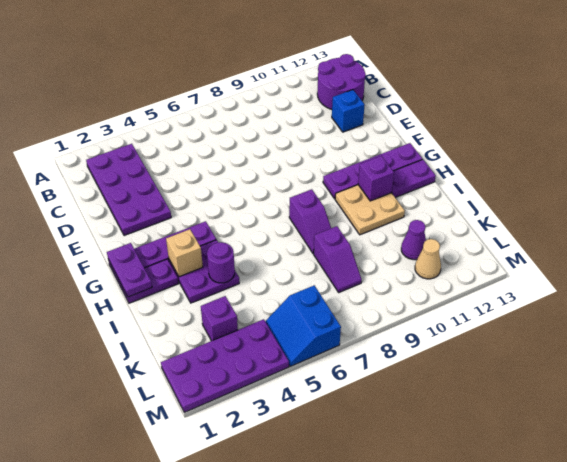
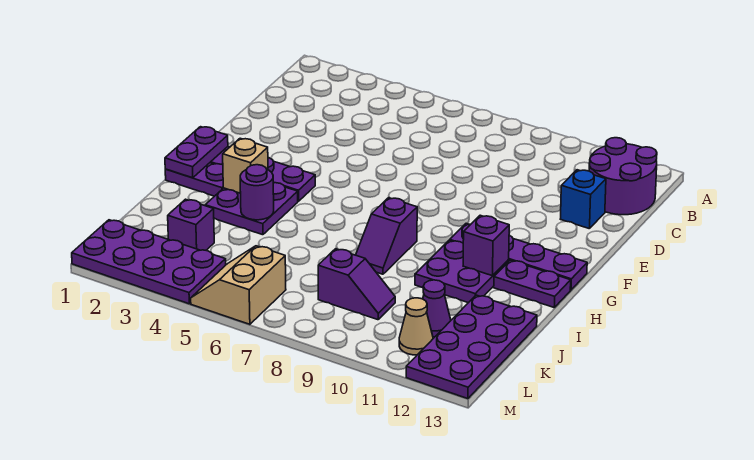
purple plate B2:E3 level 1 -> purple plate J12:M13 level 1
tan plate H10:I11 level 1 -> purple plate H10:I11 level 1
purple slope J8:K8 level 1 top J -> purple slope K8:K9 level 1 top 8
blue slope L5:M6 level 1 top 6 -> tan slope L5:M6 level 1 top 6

